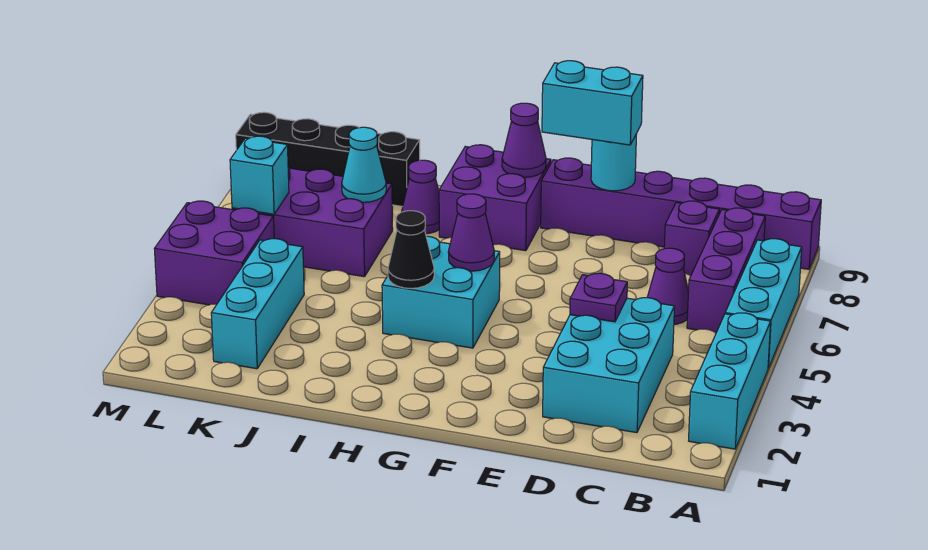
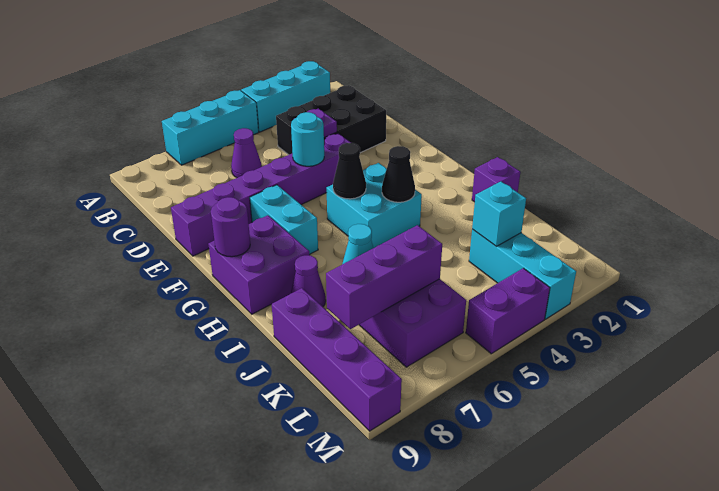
purple brick A9:F9 level 1 -> purple brick E4:E9 level 1
purple brick B6:B8 level 1 -> purple brick K6:K8 level 2
cyan brick C2:D4 level 1 -> black brick C2:D4 level 1
purple brick C8 level 1 -> purple brick I1 level 1
cyan round brick E9 level 2 -> cyan round brick E5 level 2
cyan brick E9:F9 level 3 -> cyan brick F7:G7 level 1
purple cone G5 level 2 -> black cone G5 level 2
purple cone G9 level 2 -> purple round brick G9 level 2
black brick J9:M9 level 1 -> purple brick J9:M9 level 1
cyan brick K2:K4 level 1 -> cyan brick K3:M3 level 1
purple brick L4:M5 level 1 -> purple brick M4:M5 level 1
cyan brick L6 level 2 -> cyan brick K3 level 2

